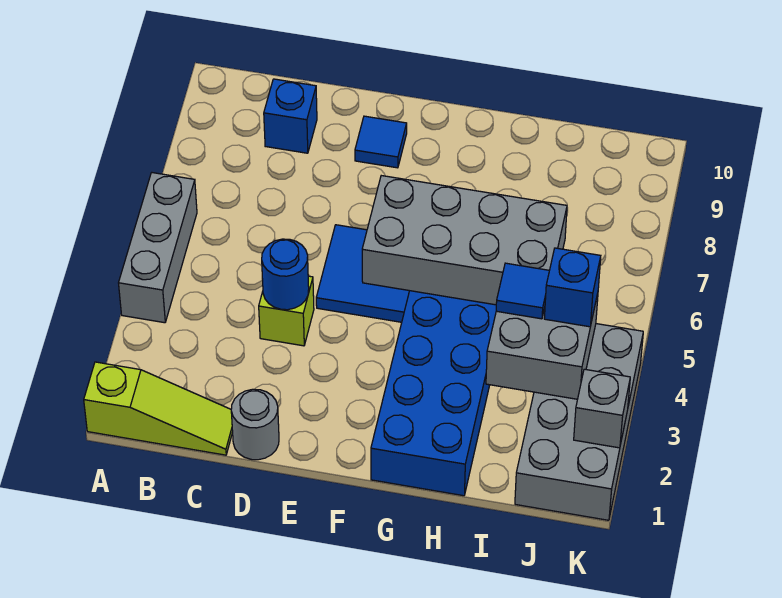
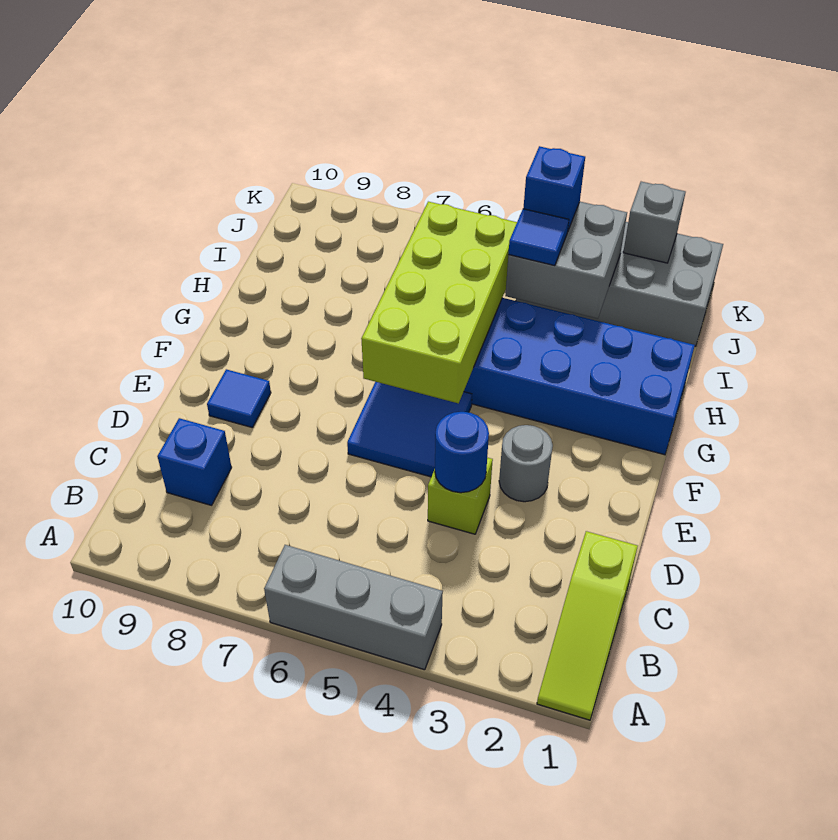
lime slope A1:C1 level 1 top A -> lime slope A1:C1 level 1 top C
grey round brick D1 level 1 -> grey round brick E3 level 1
grey brick F5:I6 level 2 -> lime brick F5:I6 level 2

